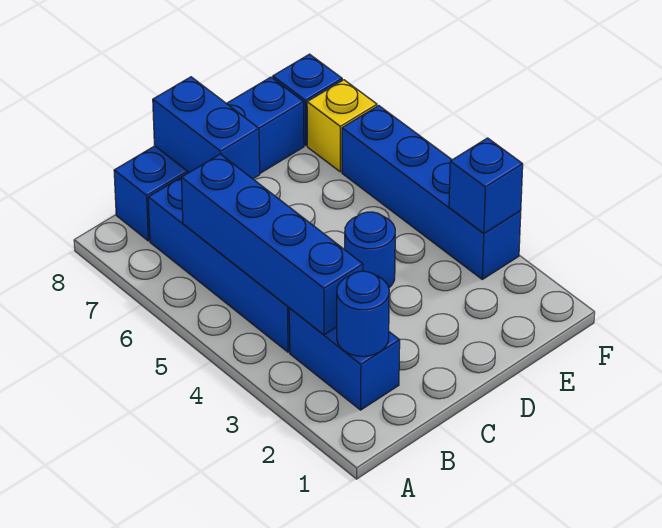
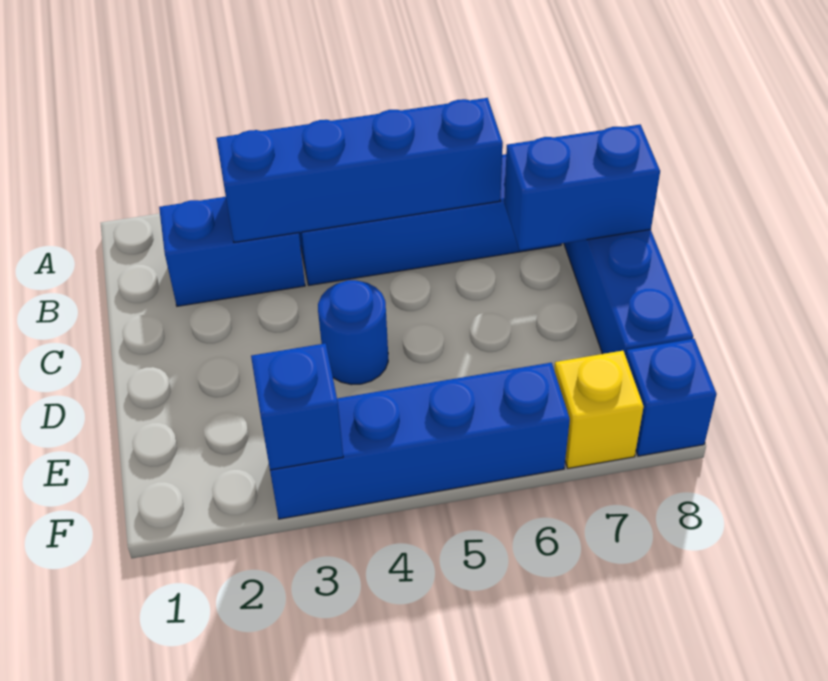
blue round brick B2 level 2 -> none

